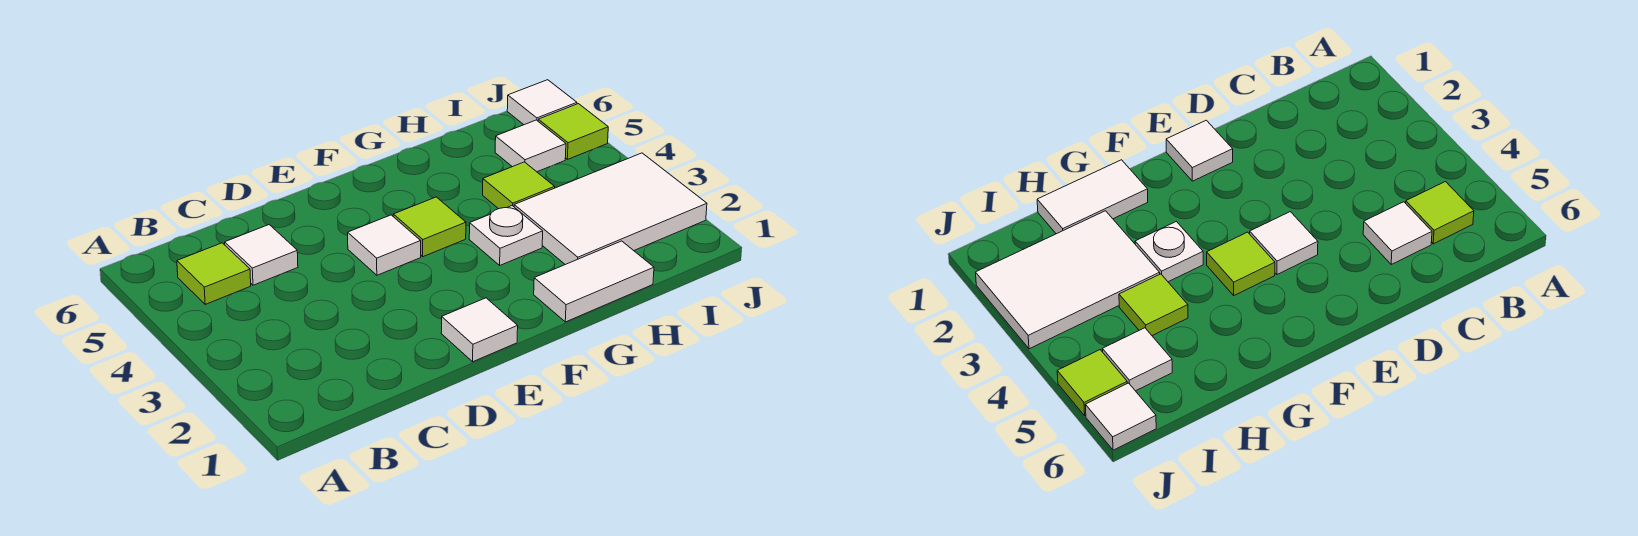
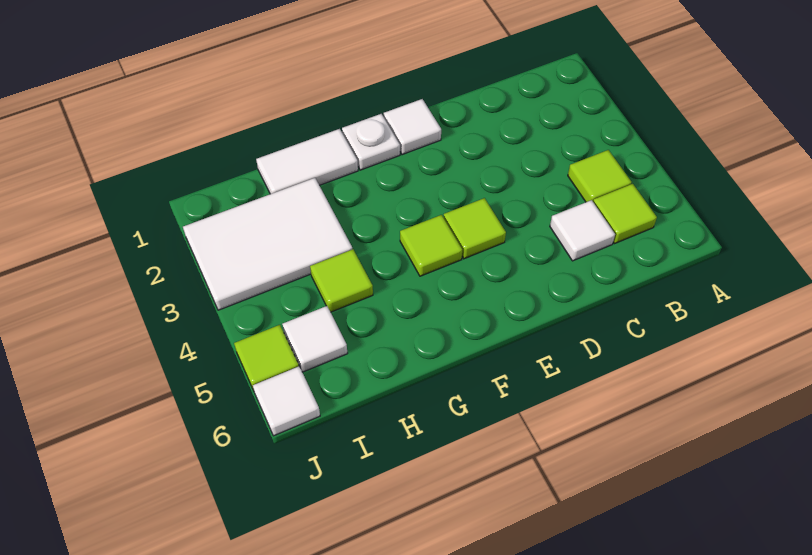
none -> lime tile B4 level 1
white tile E4 level 1 -> lime tile E4 level 1
white plate G3 level 1 -> white plate F1 level 1

